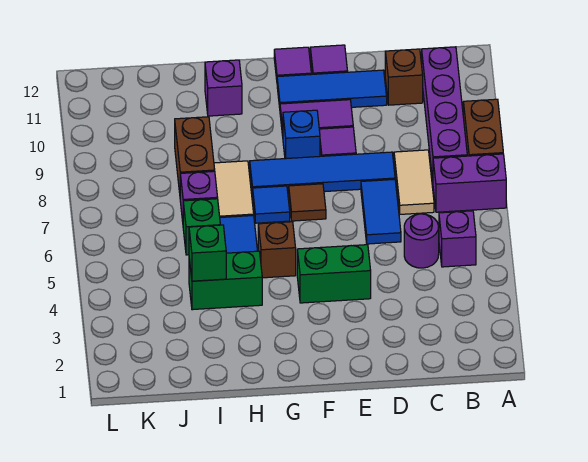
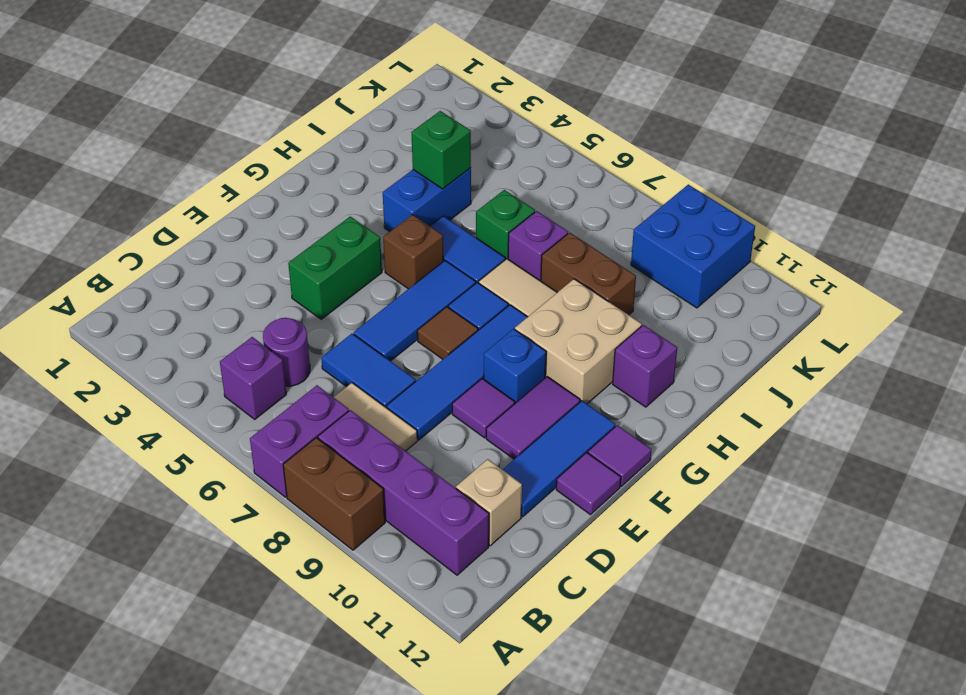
brown brick C11 level 1 -> tan brick C11 level 1
none -> blue tile E6:G6 level 1
none -> tan brick G9:H10 level 1
green brick H4:I4 level 1 -> blue brick H4:I4 level 1
none -> blue brick K9:L10 level 1

